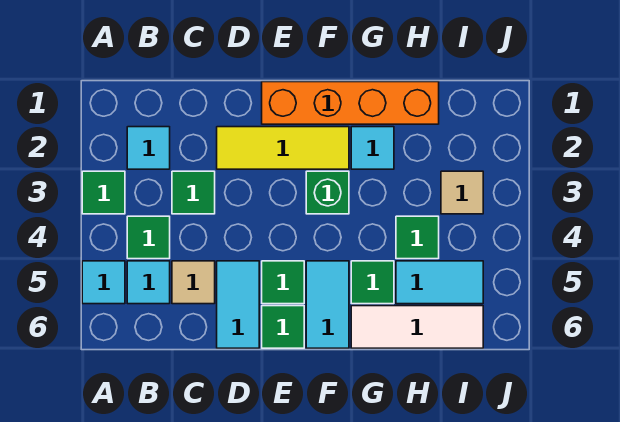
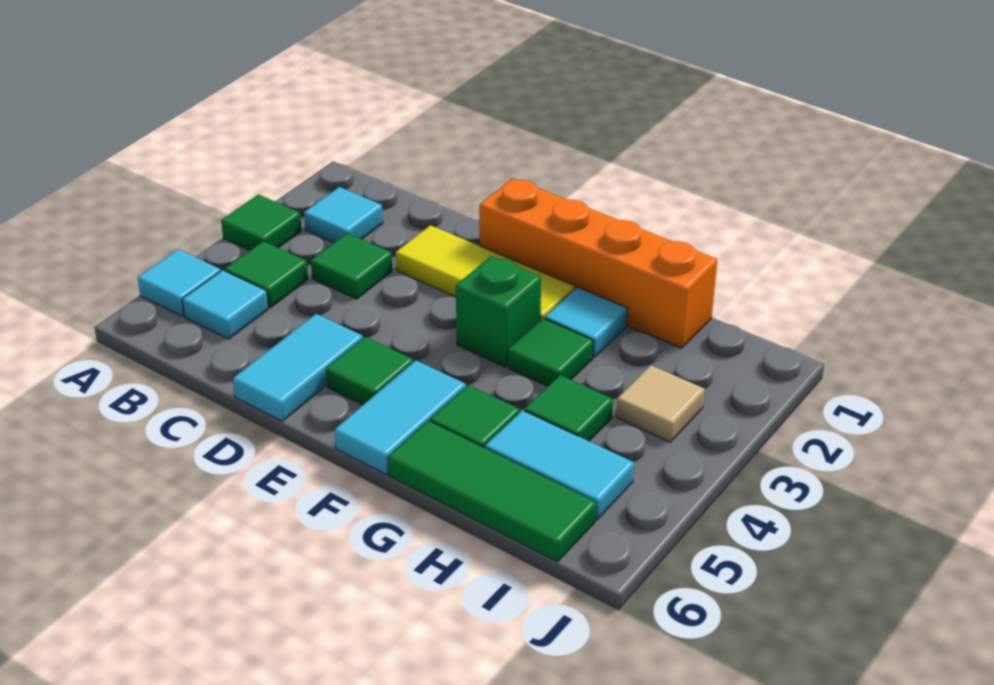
tan tile C5 level 1 -> none
green tile E6 level 1 -> green tile G3 level 1
white tile G6:I6 level 1 -> green tile G6:I6 level 1

